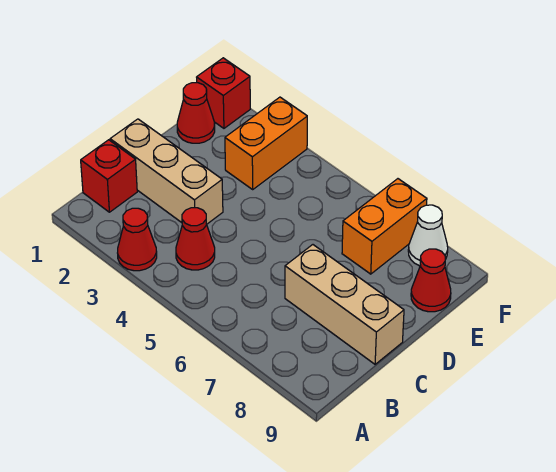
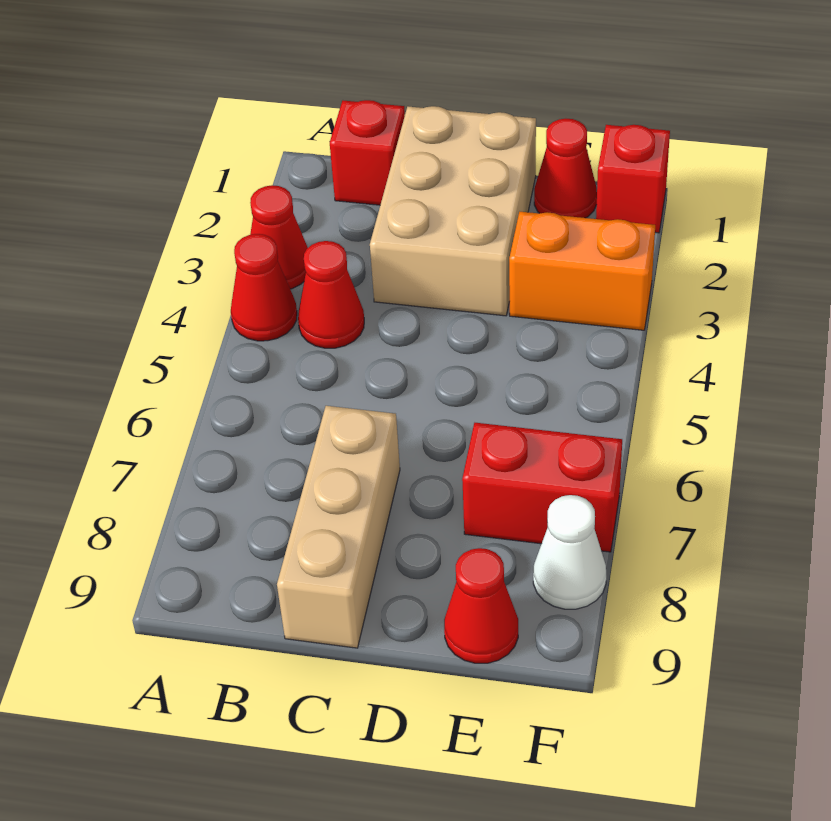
none -> red cone A4 level 1
tan brick C1:C3 level 1 -> tan brick C1:D3 level 1
orange brick E7:F7 level 1 -> red brick E7:F7 level 1

